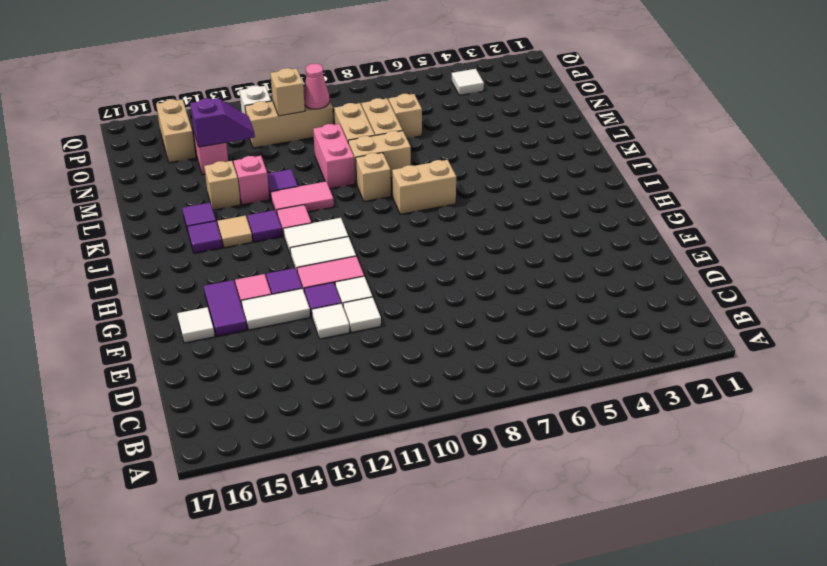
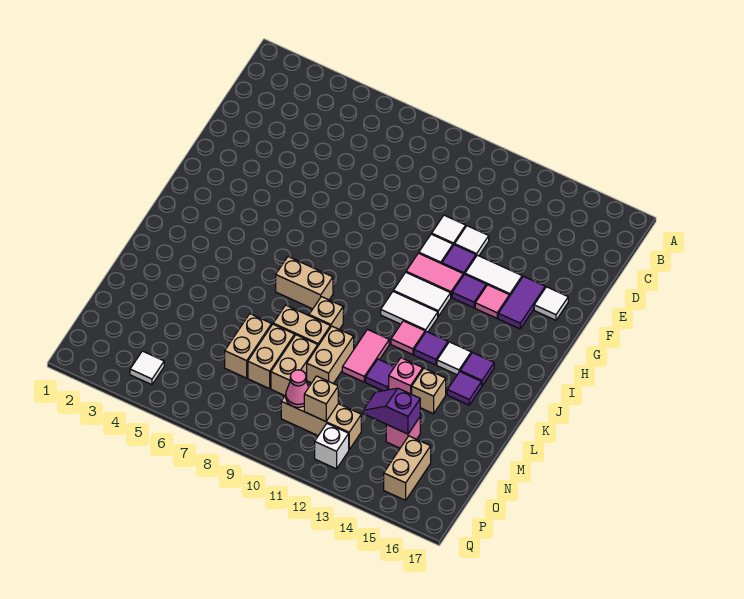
tan tile J14 level 1 -> white tile J14 level 1
pink tile K11:K12 level 1 -> pink tile K11:L11 level 1
pink brick L10:M10 level 1 -> tan brick L10:M10 level 1
tan brick N7 level 1 -> tan brick M7:N7 level 1

